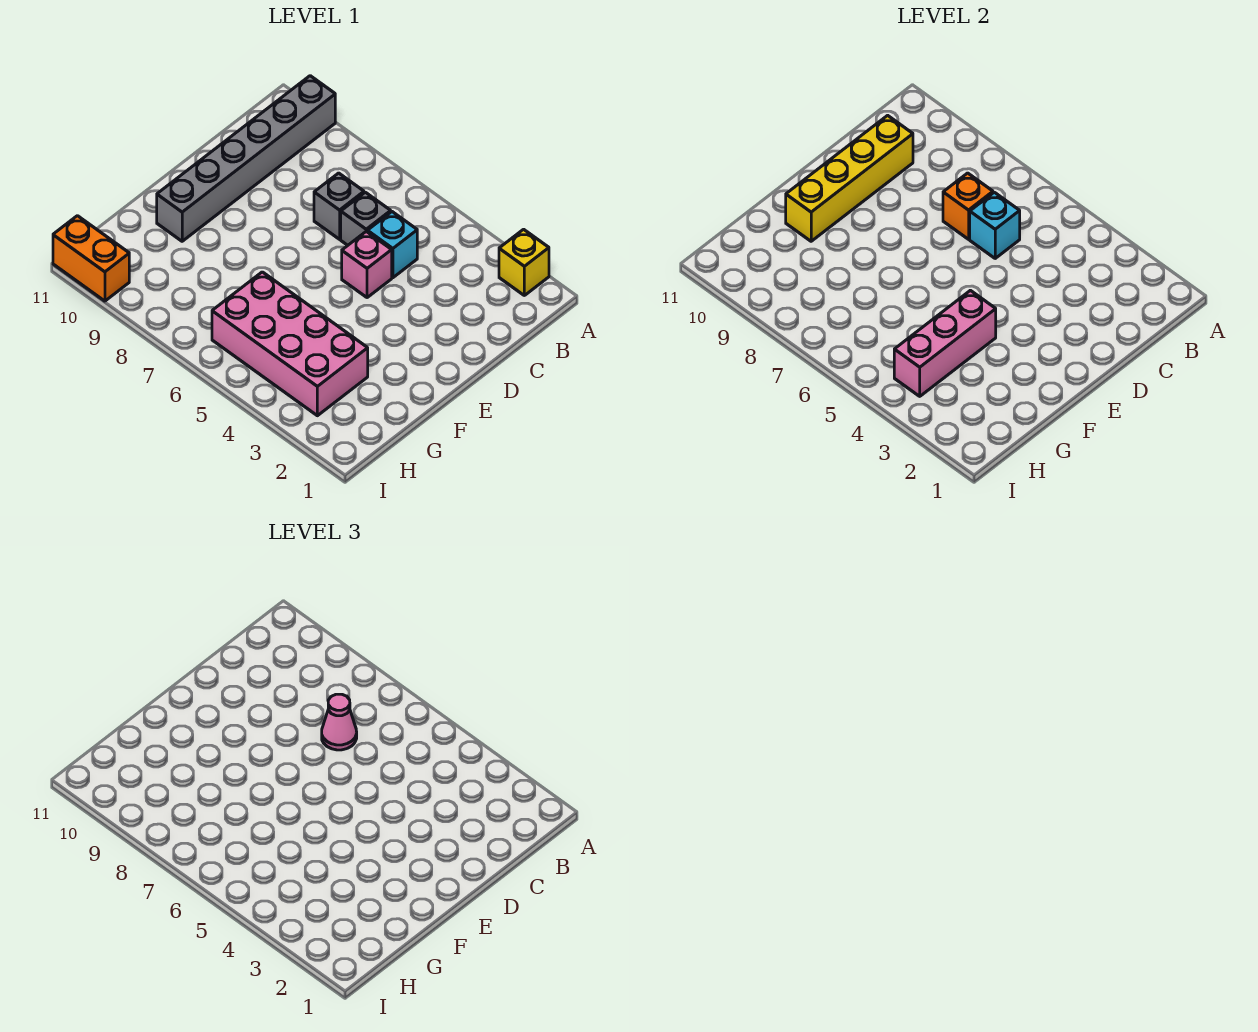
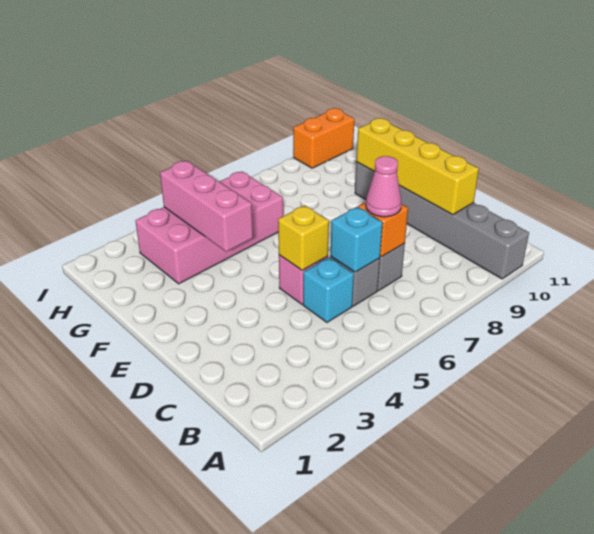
yellow brick A2 level 1 -> yellow brick D5 level 2

